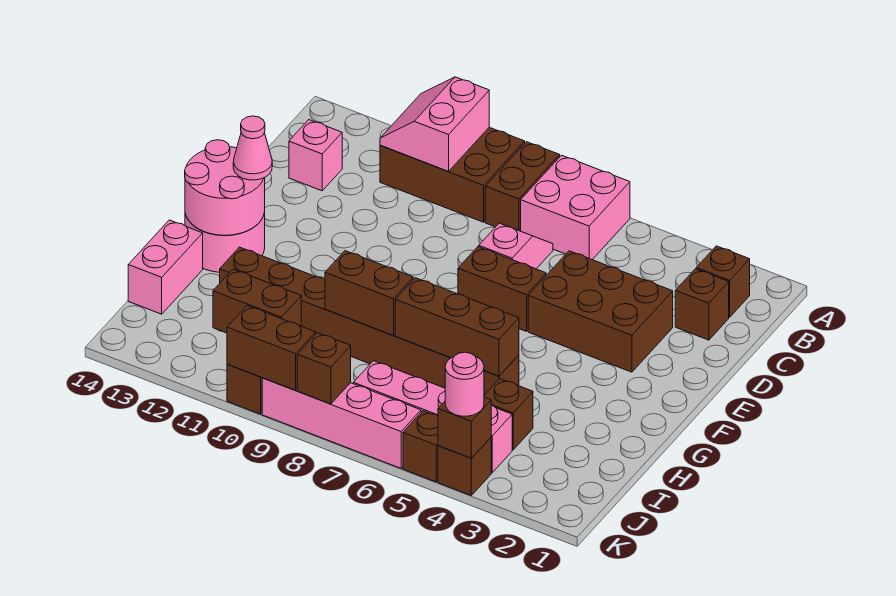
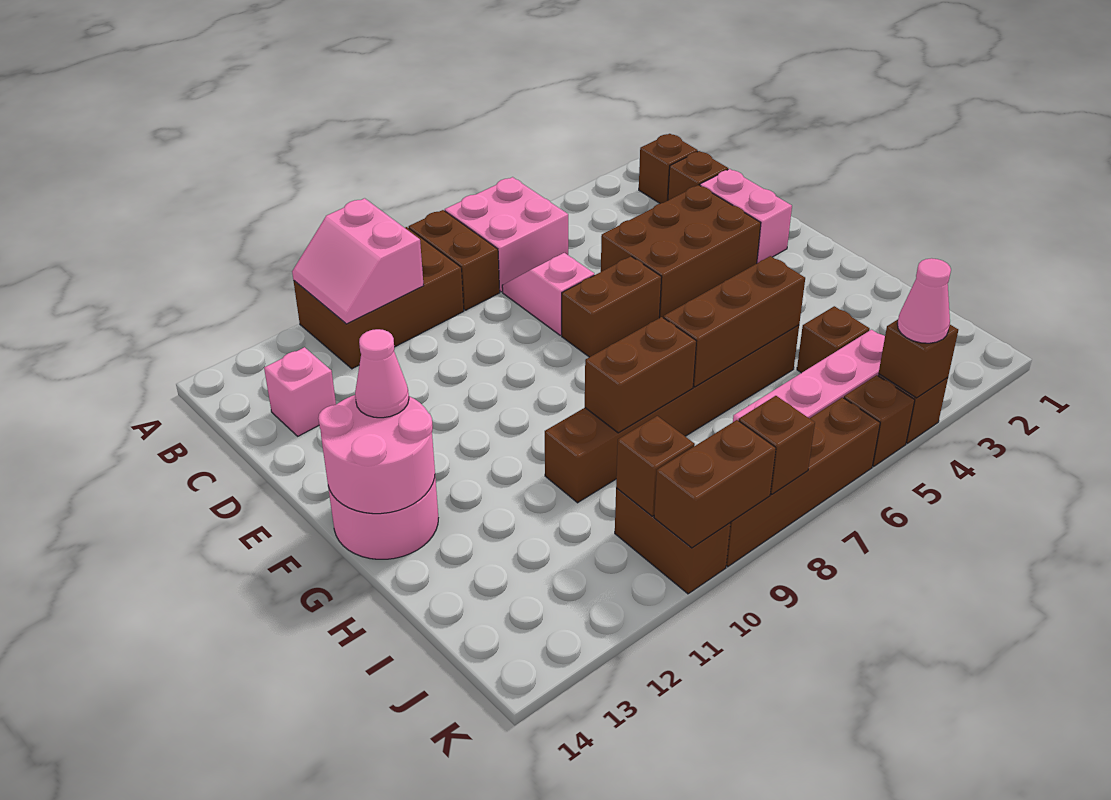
brown brick H5:H12 level 1 -> brown brick H5:H10 level 1
pink brick H14:I14 level 1 -> pink brick D2:E2 level 1
brown brick J10:J11 level 2 -> brown brick J10 level 2
pink round brick K4 level 3 -> pink cone K4 level 3
pink brick K6:K9 level 1 -> brown brick K6:K9 level 1

